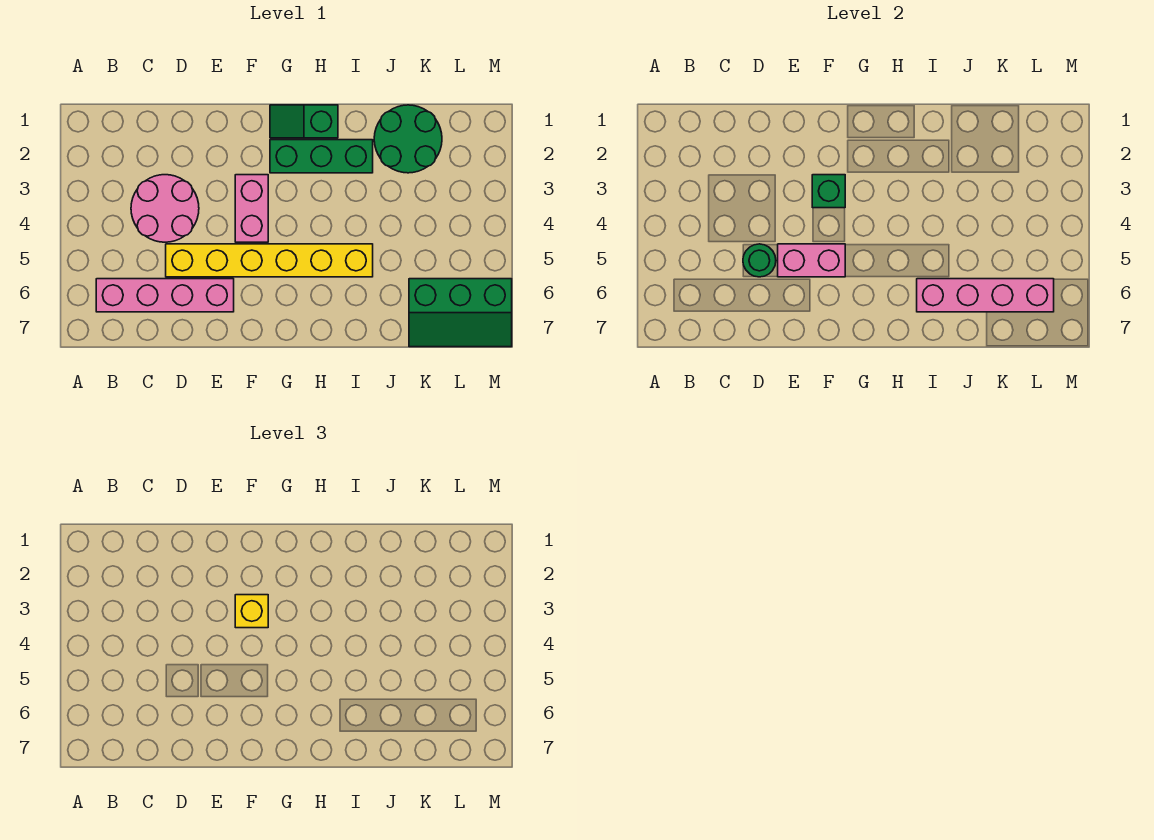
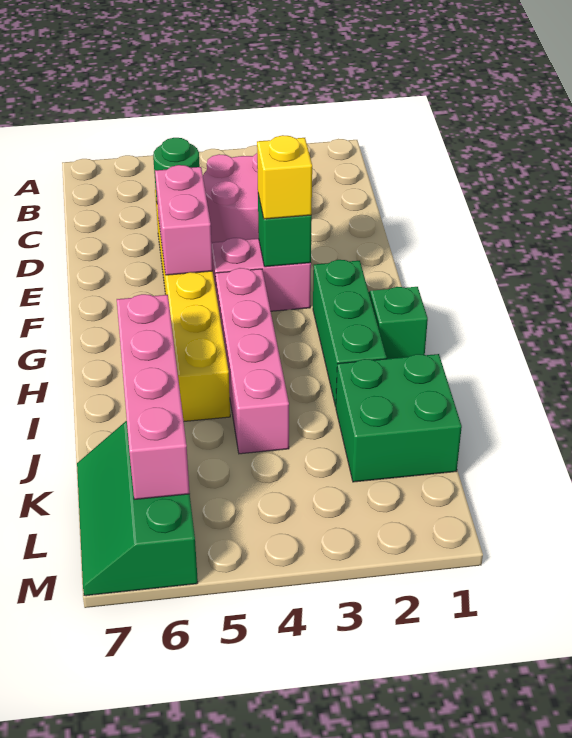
pink brick B6:E6 level 1 -> pink brick G4:J4 level 1
green round brick J1:K2 level 1 -> green brick J1:K2 level 1

